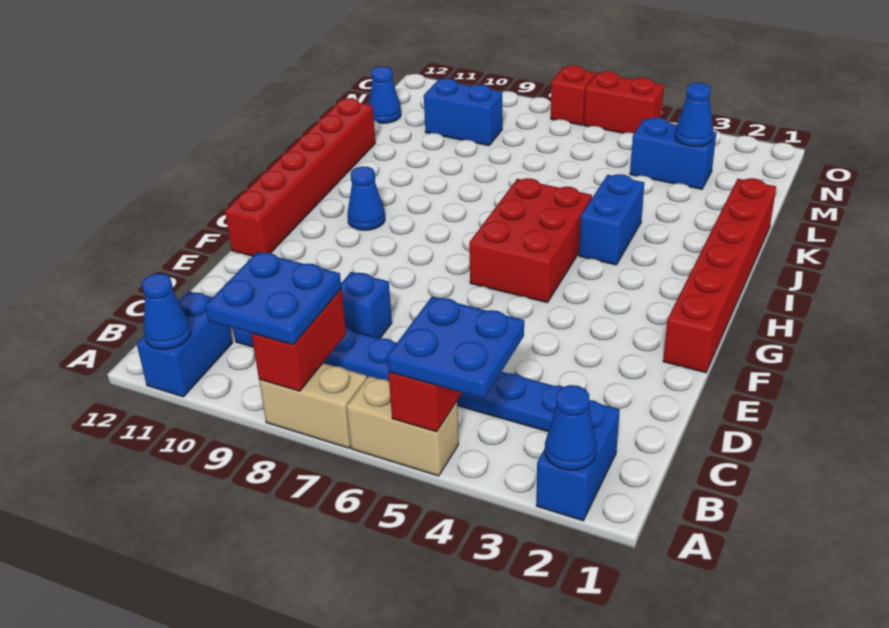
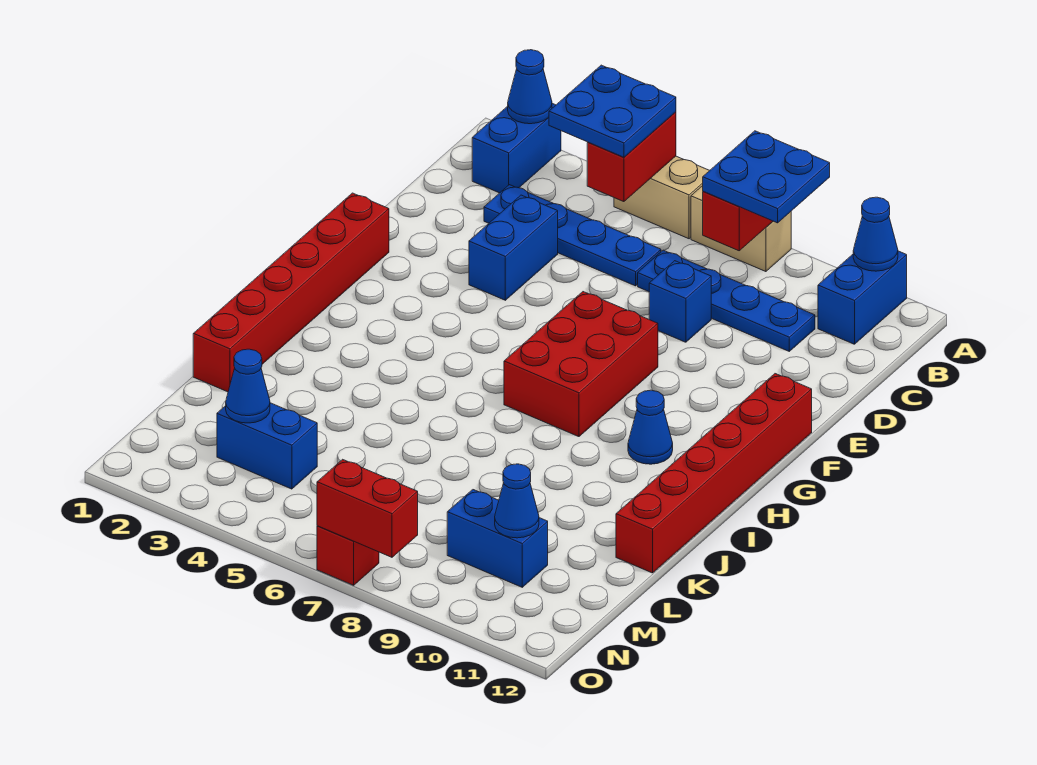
red brick G5:I6 level 1 -> red brick F7:H8 level 1
blue brick I4:J4 level 1 -> blue brick D4:E4 level 1
blue cone M12 level 1 -> blue cone M10 level 2
red brick O5:O6 level 1 -> red brick O7:O8 level 2

